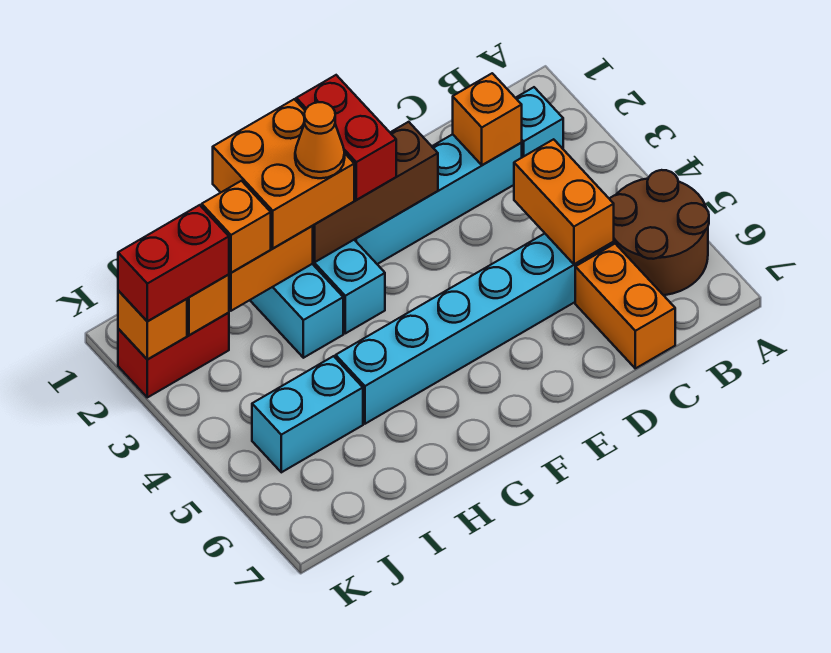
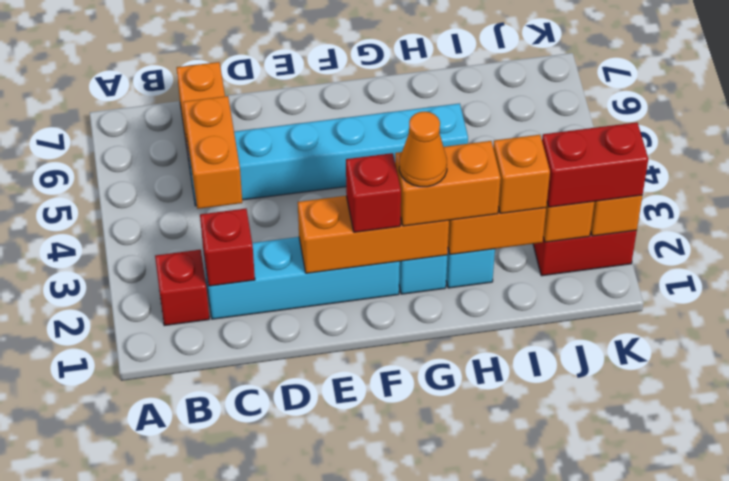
brown round brick A5:B6 level 1 -> none
cyan brick B2 level 1 -> red brick B2 level 1
orange brick C2 level 2 -> red brick C2 level 2
brown brick E2:G2 level 2 -> orange brick E2:G2 level 2
red brick F1:F2 level 3 -> red brick F2 level 3
orange brick G1:H2 level 3 -> orange brick G2:H2 level 3
cyan brick I5:J5 level 1 -> none

